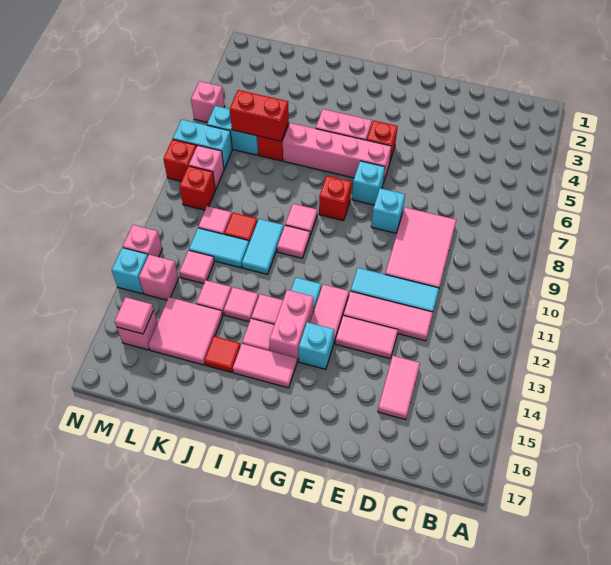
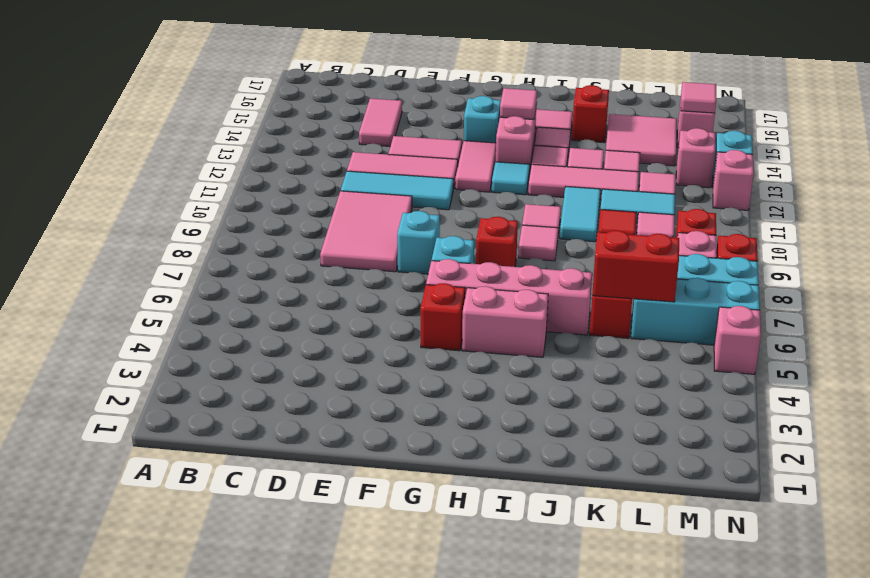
none -> pink tile H14 level 2
none -> pink tile I12:K12 level 1
red tile J15 level 1 -> red brick J15 level 1
cyan brick L6:M6 level 1 -> cyan brick L6:N6 level 1

